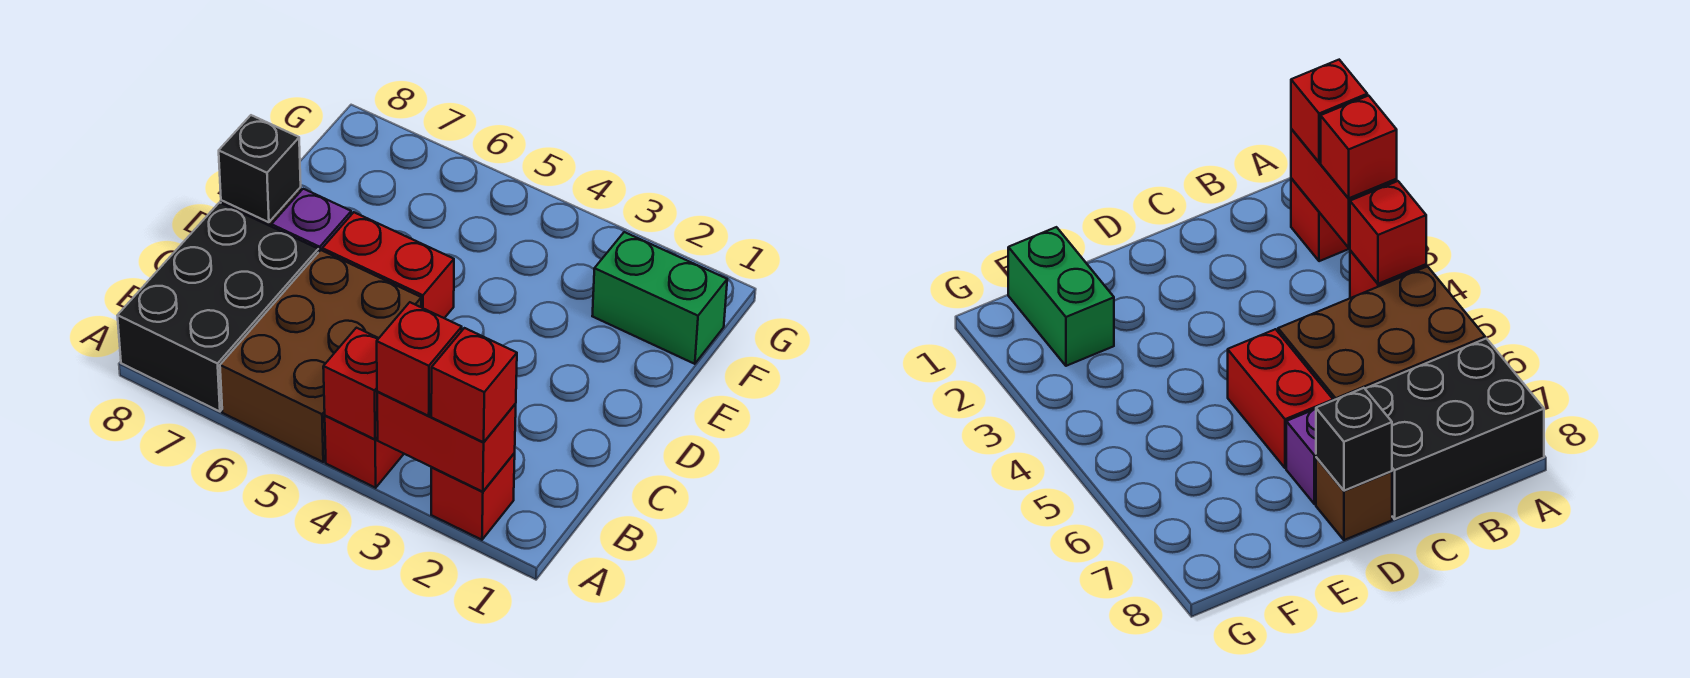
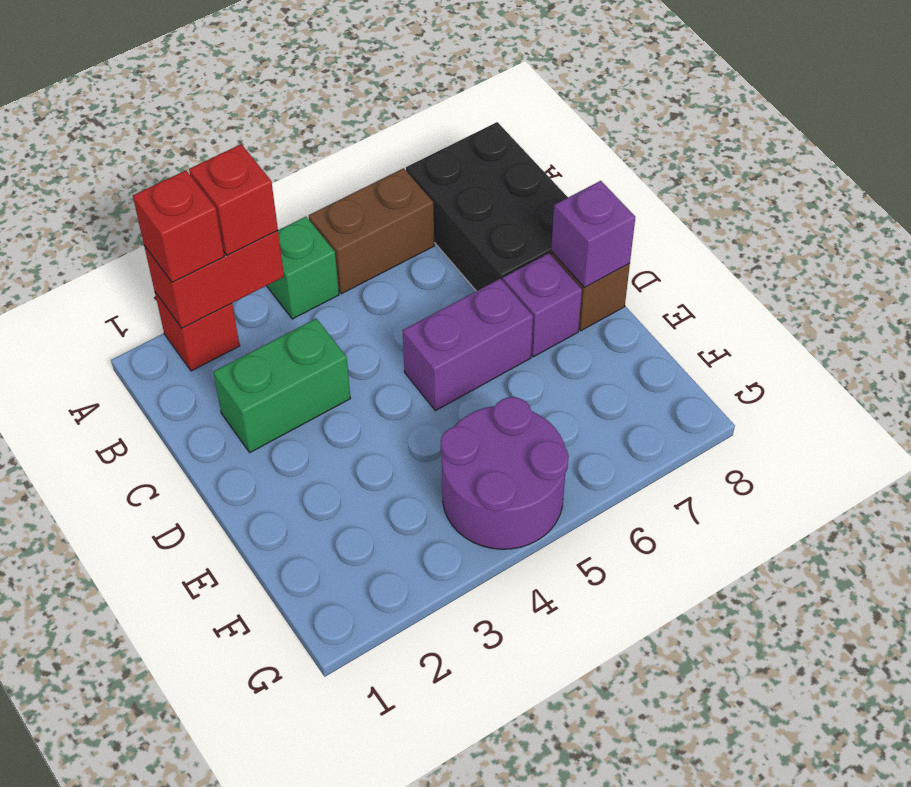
red brick A4 level 1 -> green brick A4 level 1
red brick A4 level 2 -> none
brown brick A5:C6 level 1 -> brown brick A5:A6 level 1
red brick D5:D6 level 1 -> purple brick D5:D6 level 1
black brick D8 level 2 -> purple brick D8 level 2
green brick F1:F2 level 1 -> green brick C2:C3 level 1
none -> purple round brick F4:G5 level 1

